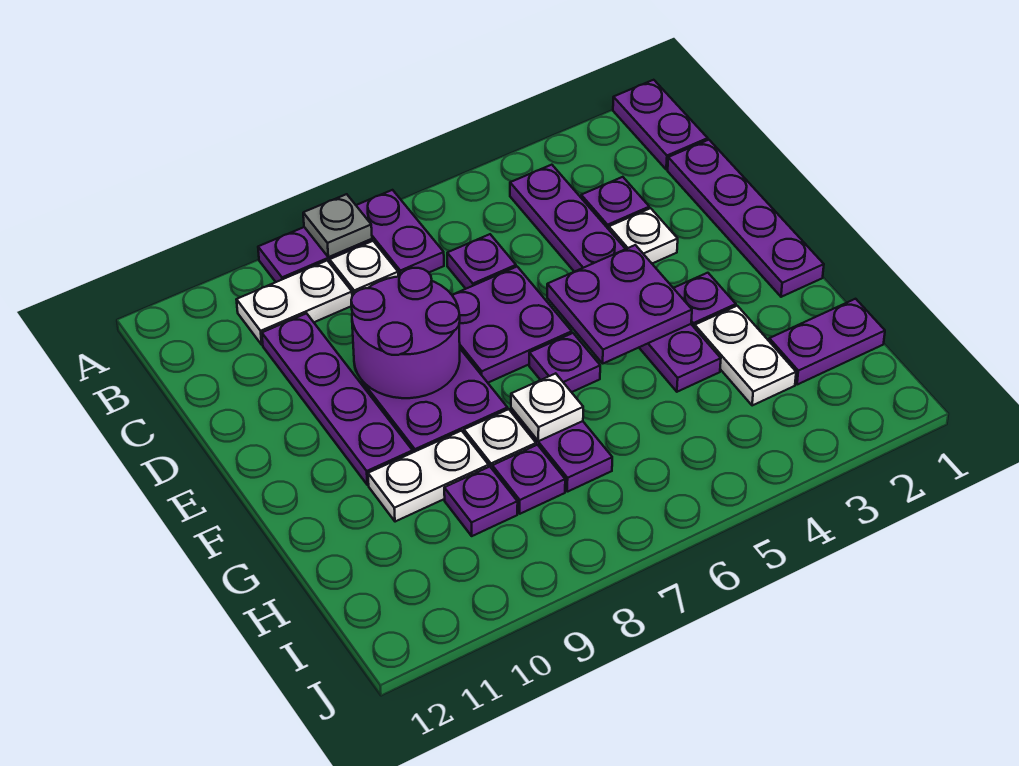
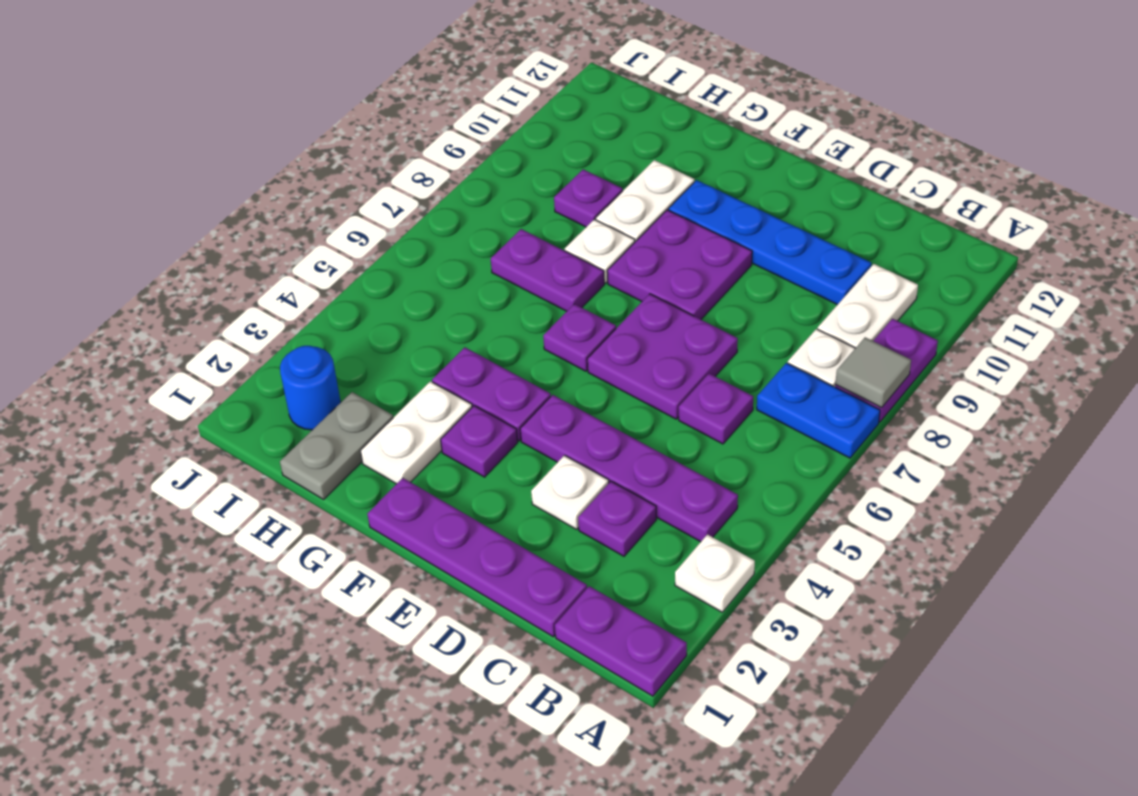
purple plate A7:B7 level 1 -> blue plate A7:B7 level 1
grey plate A8 level 2 -> grey tile A8 level 2
purple plate C10:F10 level 1 -> blue plate C10:F10 level 1
purple round brick D8:E9 level 2 -> none
purple plate E4:F5 level 2 -> none
white plate G3:H3 level 1 -> white plate G2:G3 level 1
white plate G7 level 2 -> white plate A3 level 1
purple plate H1:H2 level 1 -> grey plate H1:H2 level 1
purple plate H8 level 1 -> none
none -> blue round brick I2 level 1

